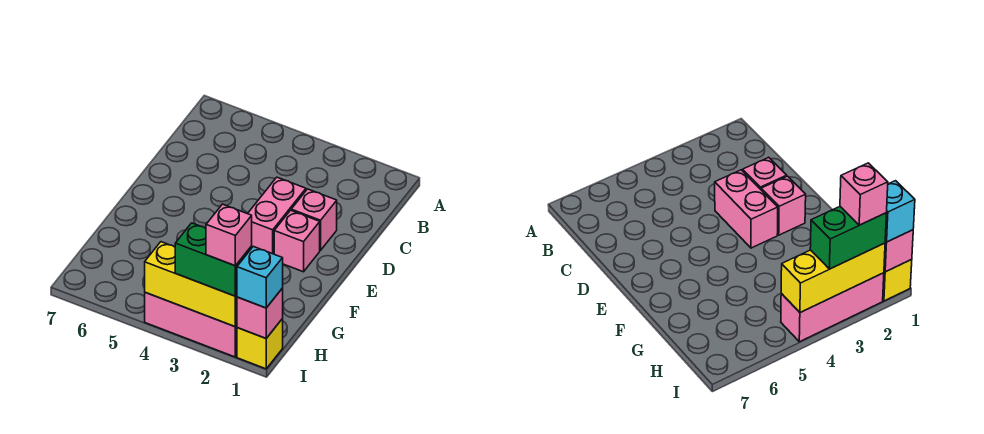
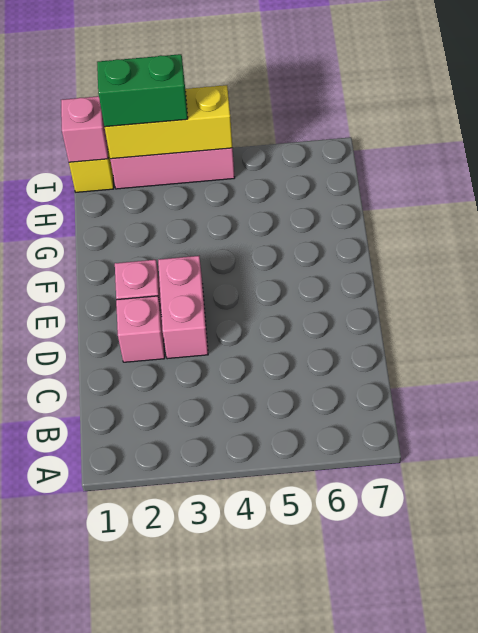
cyan brick I1 level 3 -> none
pink brick I2 level 4 -> none

